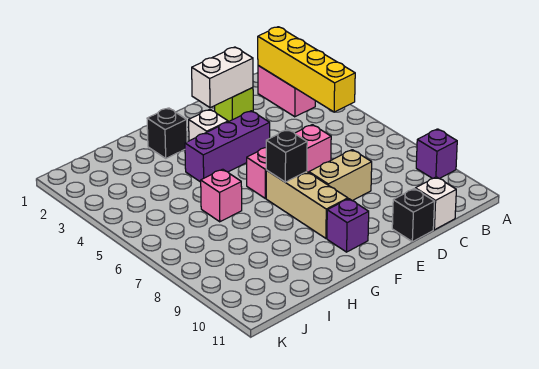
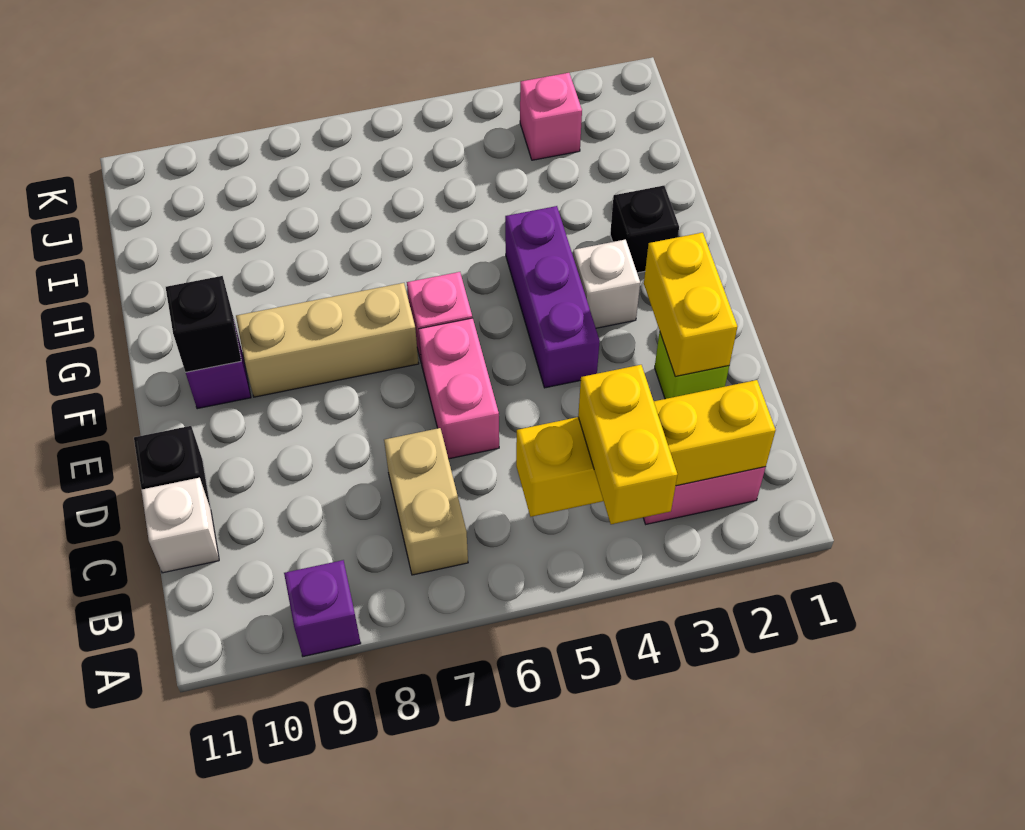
none -> yellow brick A4:B4 level 3
white brick D2:E2 level 2 -> yellow brick D2:E2 level 2
tan brick D8:E8 level 1 -> tan brick B7:C7 level 1
black brick F7 level 2 -> black brick F10 level 2
pink brick H6 level 1 -> pink brick J3 level 1

